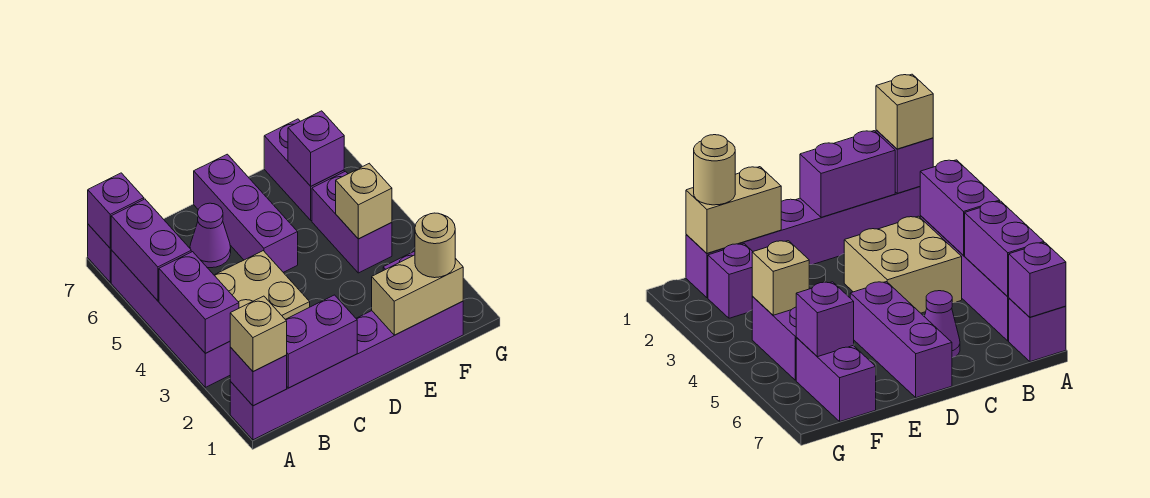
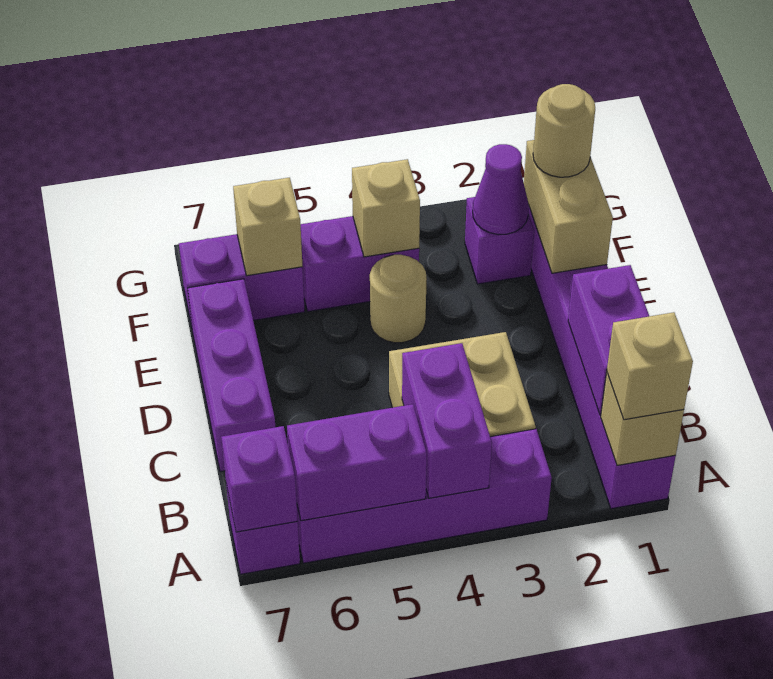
purple brick A1 level 2 -> tan brick A1 level 2
purple brick A3:A4 level 2 -> purple brick A4:B4 level 2
purple cone C6 level 1 -> purple cone F2 level 2
purple brick D5:D7 level 1 -> purple brick C7:E7 level 1
none -> tan round brick E4 level 1
purple brick F6 level 2 -> tan brick F6 level 2

